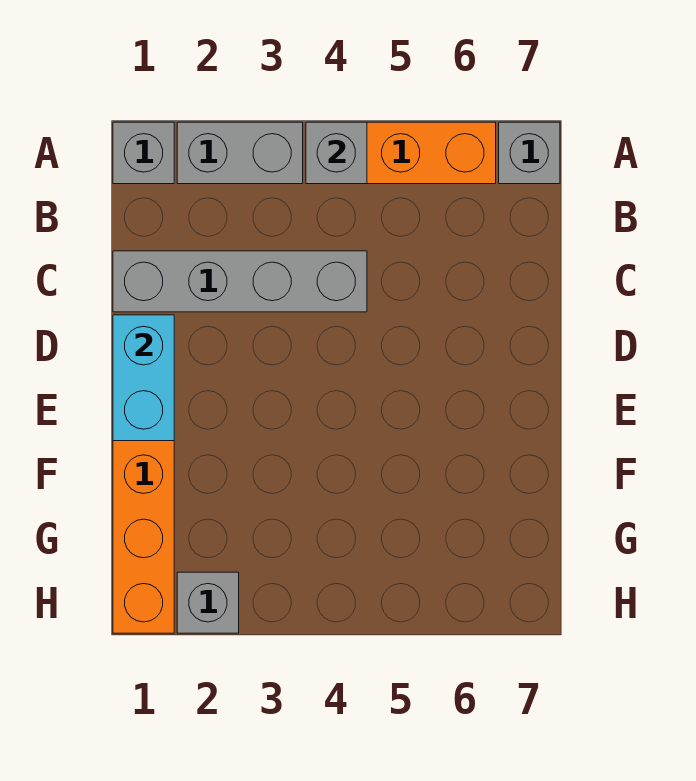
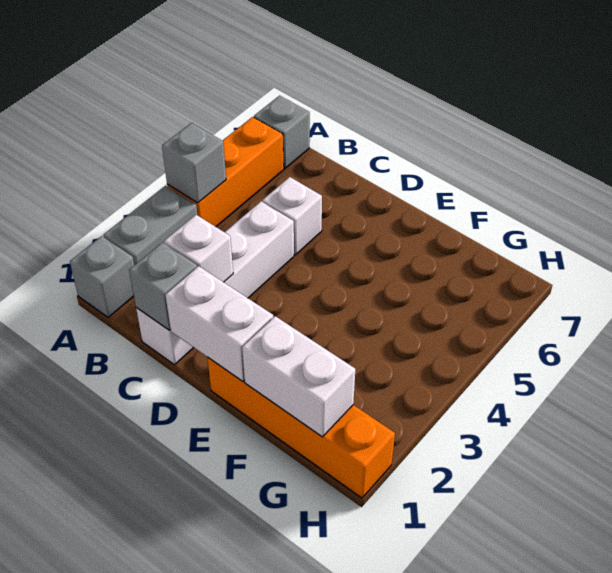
grey brick C1:C4 level 1 -> white brick C1:C4 level 1
none -> white brick C2 level 2
none -> white brick C5 level 1
cyan brick D1:E1 level 2 -> white brick D1:E1 level 2
none -> white brick F1:G1 level 2
grey brick H2 level 1 -> grey brick C1 level 2

